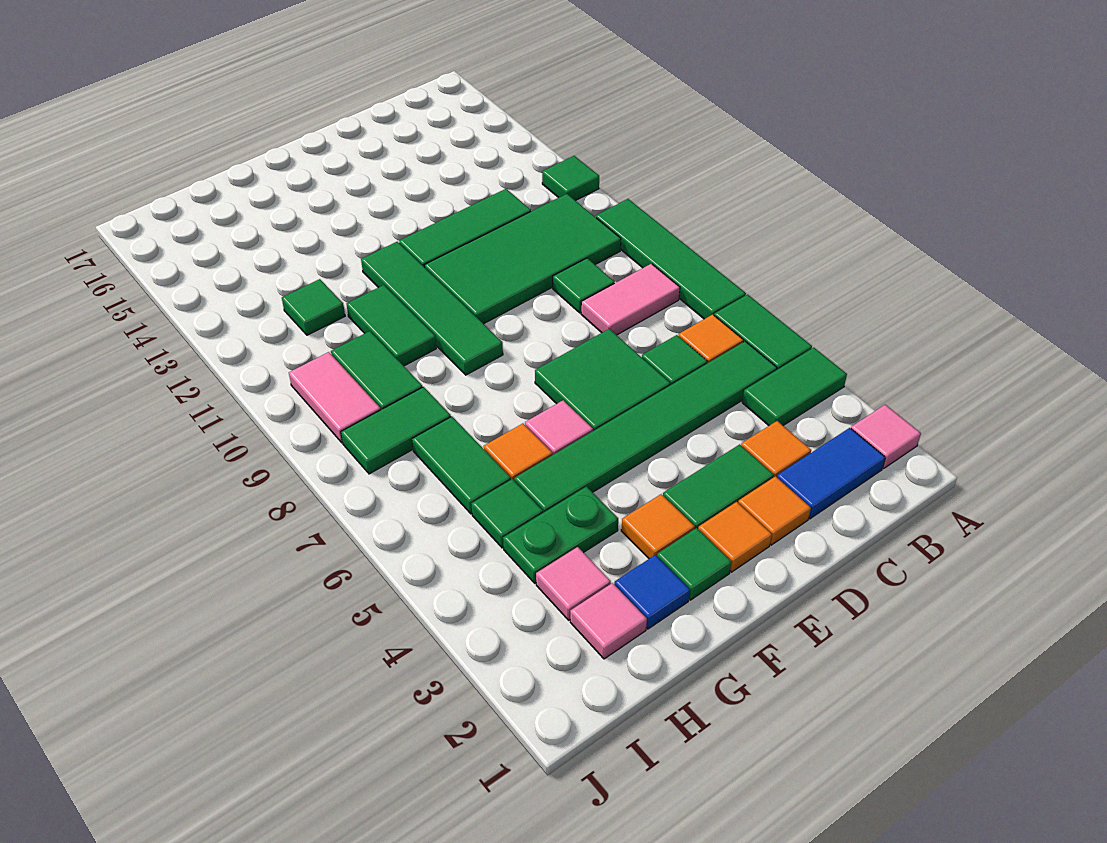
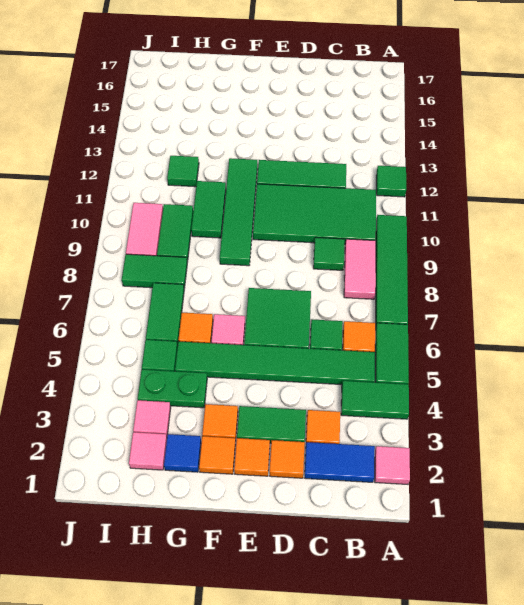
pink tile B8:C8 level 1 -> pink tile B8:B9 level 1
green tile F2 level 1 -> orange tile F2 level 1

